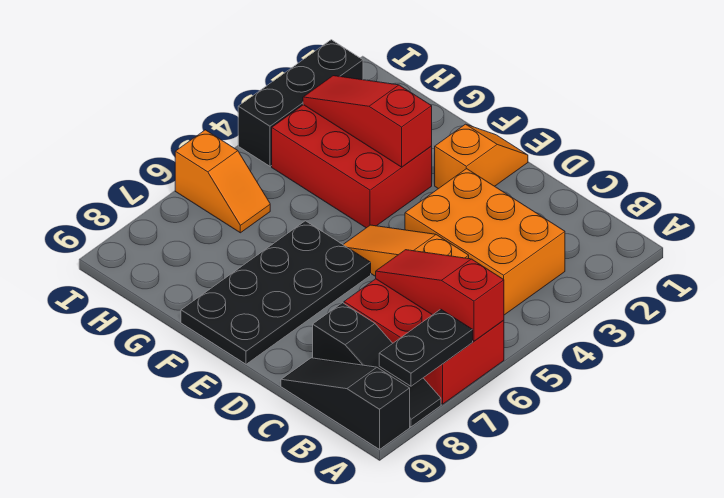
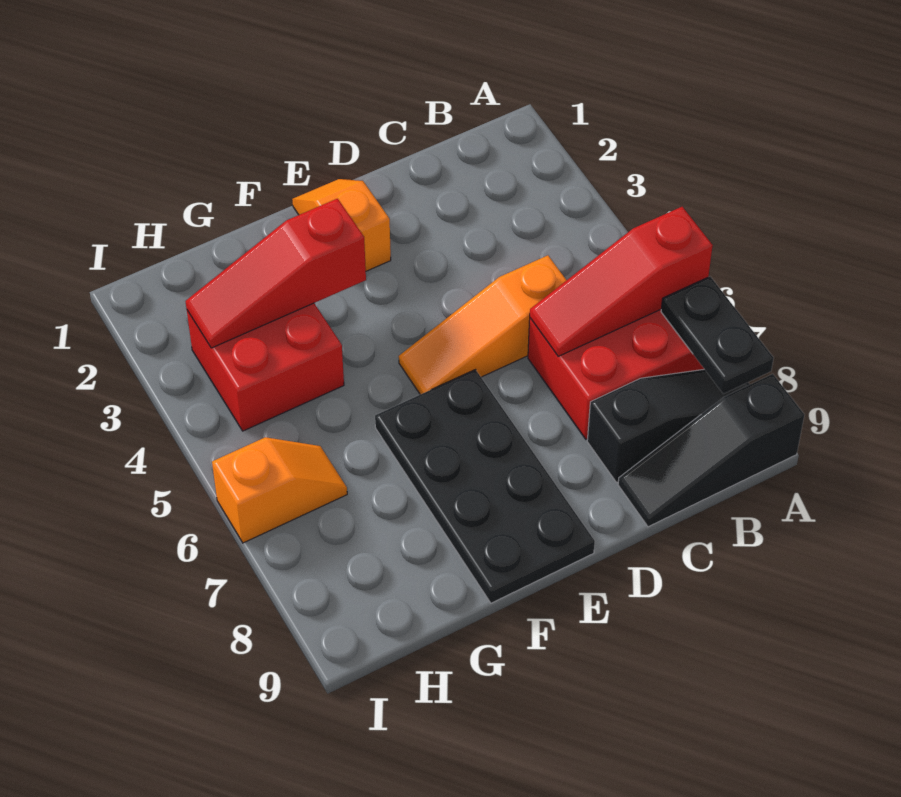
orange brick B3:D4 level 1 -> none
red brick F3:H4 level 1 -> red brick G3:H4 level 1
black brick I2:I4 level 1 -> none

